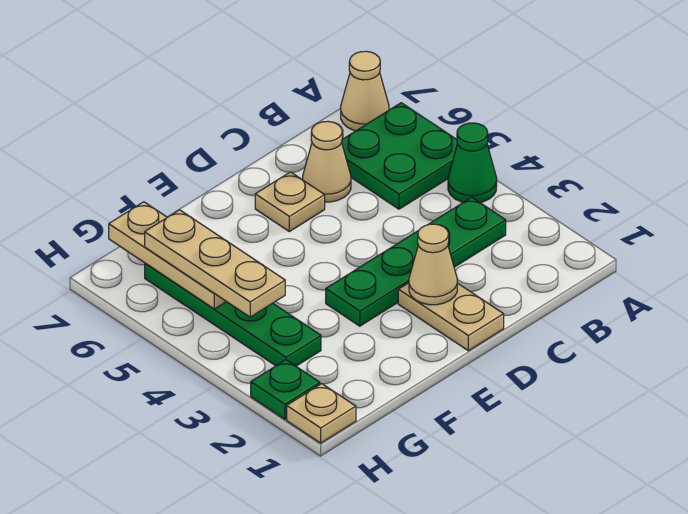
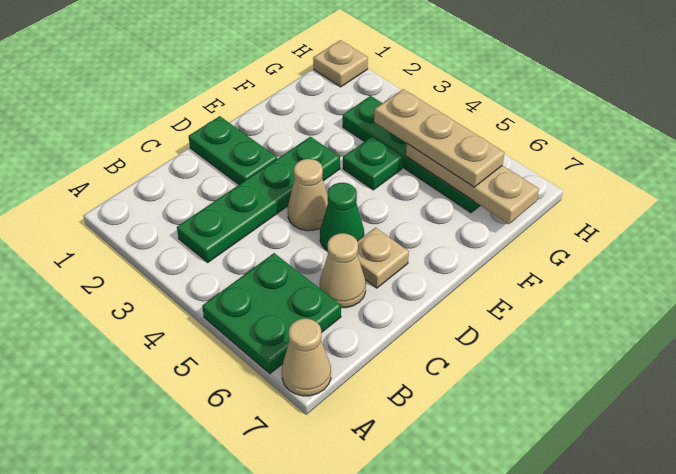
green cone A4 level 1 -> green cone D5 level 1
tan plate D1:D2 level 1 -> green plate D1:D2 level 1
tan cone D2 level 2 -> tan cone D4 level 1
green plate H2 level 1 -> green plate F4 level 1

